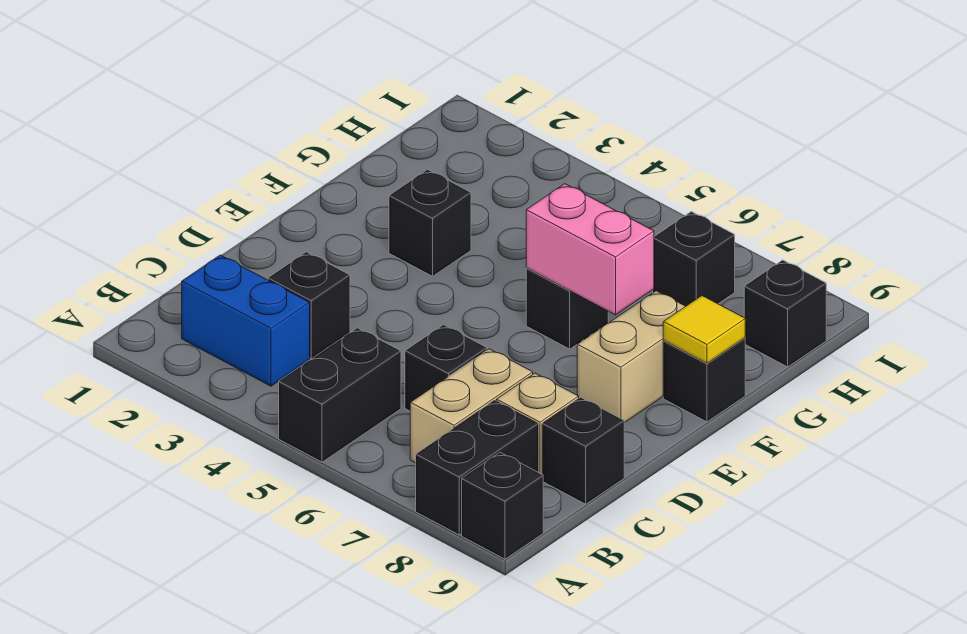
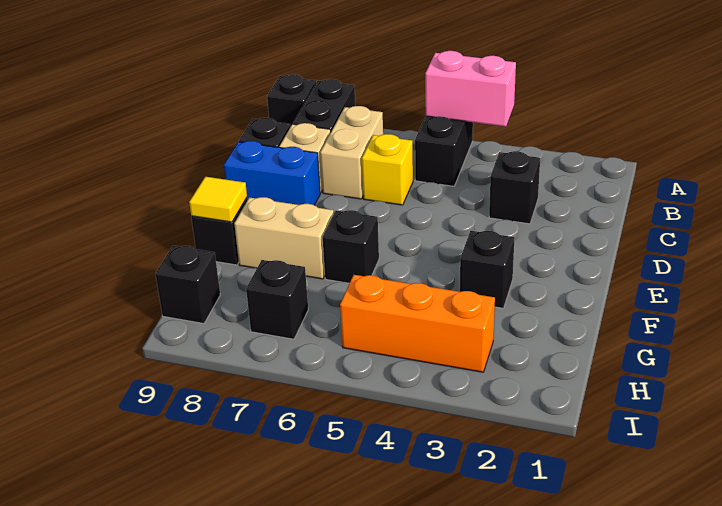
blue brick B2:B3 level 1 -> blue brick D8:D9 level 1
black brick C6 level 1 -> yellow brick C6 level 1
tan brick E8:F8 level 1 -> tan brick F7:F8 level 1
pink brick F6:F7 level 2 -> pink brick A4:A5 level 2
none -> orange brick H3:H5 level 1

